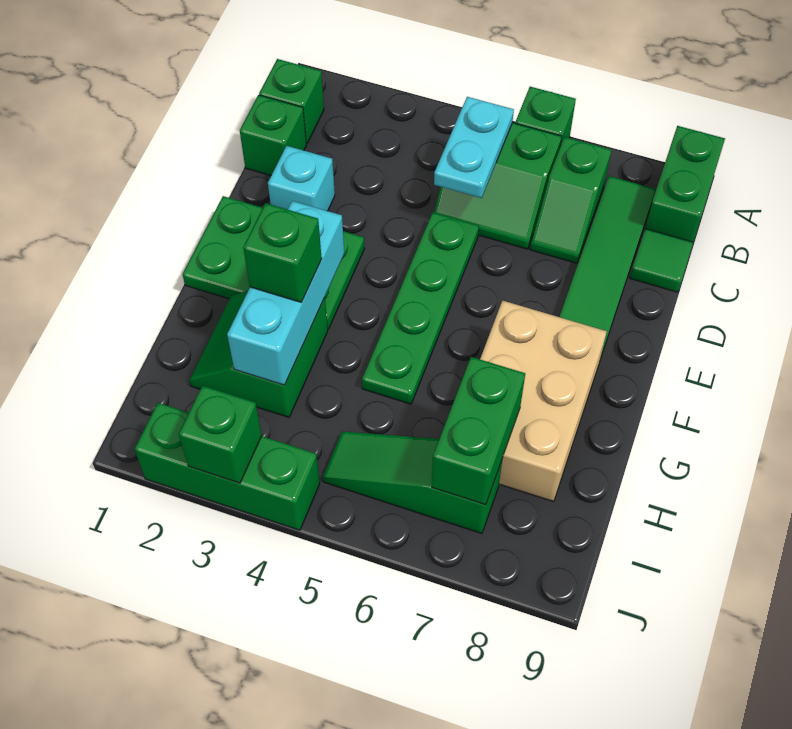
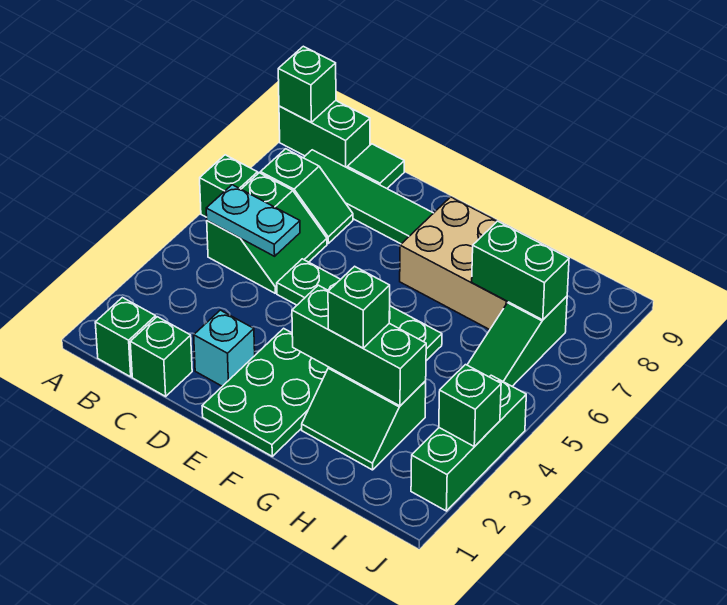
none -> green brick A9 level 2
cyan brick F3:H3 level 2 -> green brick F3:H3 level 2

